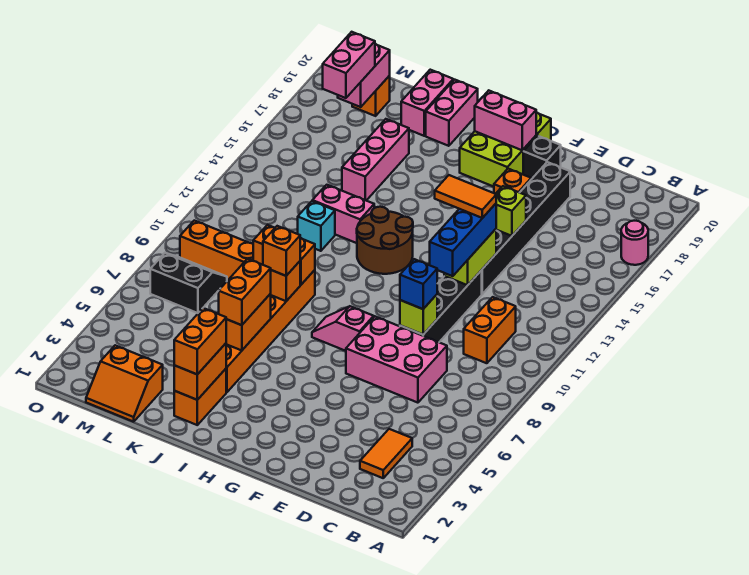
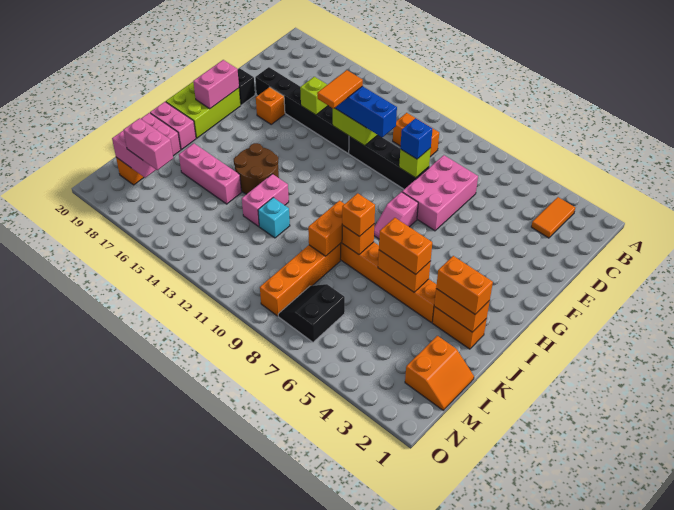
pink round brick A17 level 1 -> none
orange tile C3:C4 level 1 -> orange tile B3:C3 level 1
lime brick G18:H20 level 1 -> lime brick G19:I20 level 1
brown round brick H12:I13 level 1 -> brown round brick I14:J15 level 1

